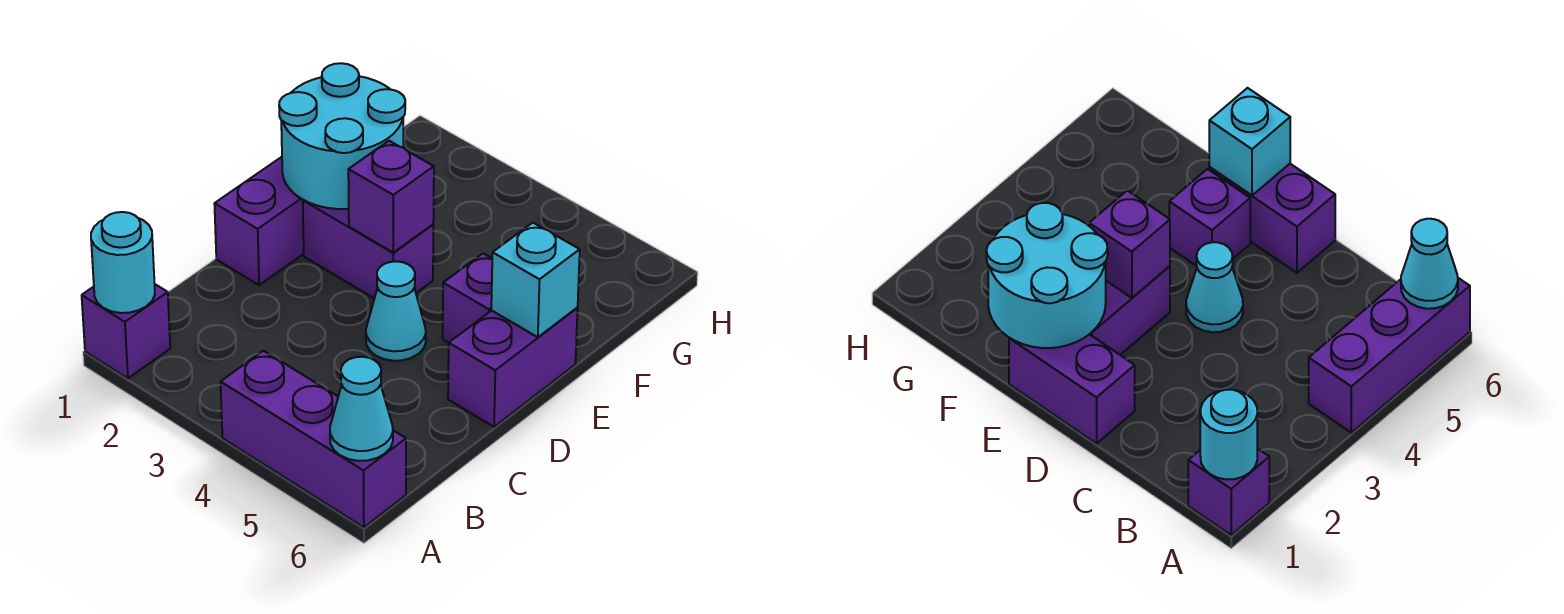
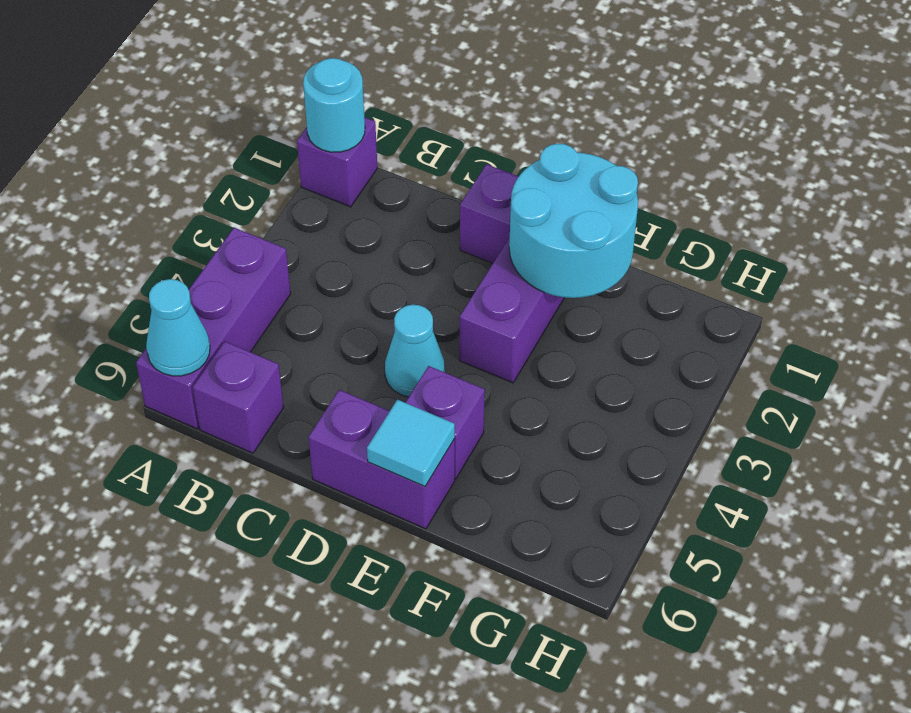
purple brick E3 level 2 -> purple brick B6 level 1
cyan brick E6 level 2 -> cyan tile E6 level 2

